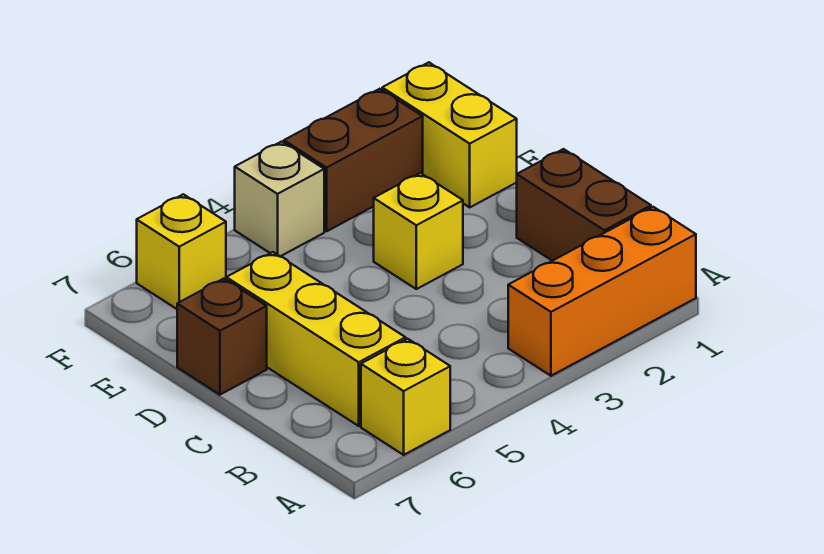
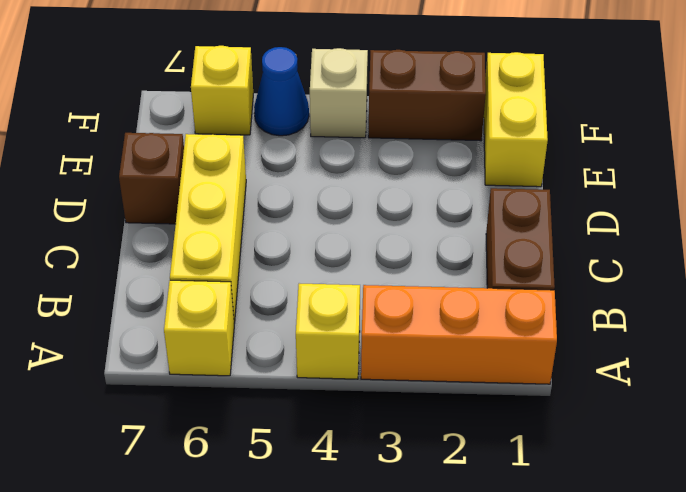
yellow brick D3 level 1 -> yellow brick A4 level 1
none -> blue cone F5 level 1

